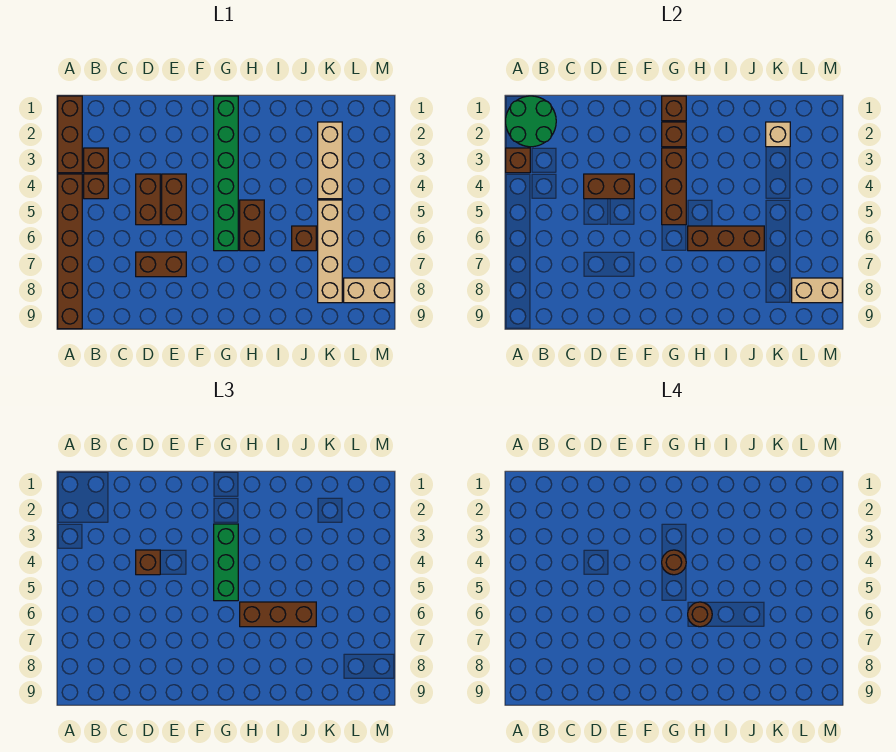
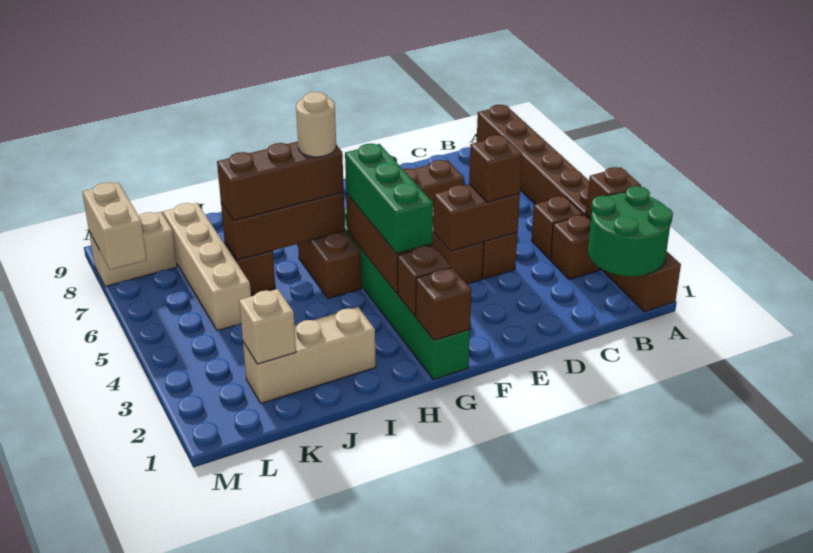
brown round brick G4 level 4 -> none
brown round brick H6 level 4 -> tan round brick H6 level 4
tan brick K2:K4 level 1 -> tan brick I2:K2 level 1
tan brick L8:M8 level 2 -> tan brick M7:M8 level 2

